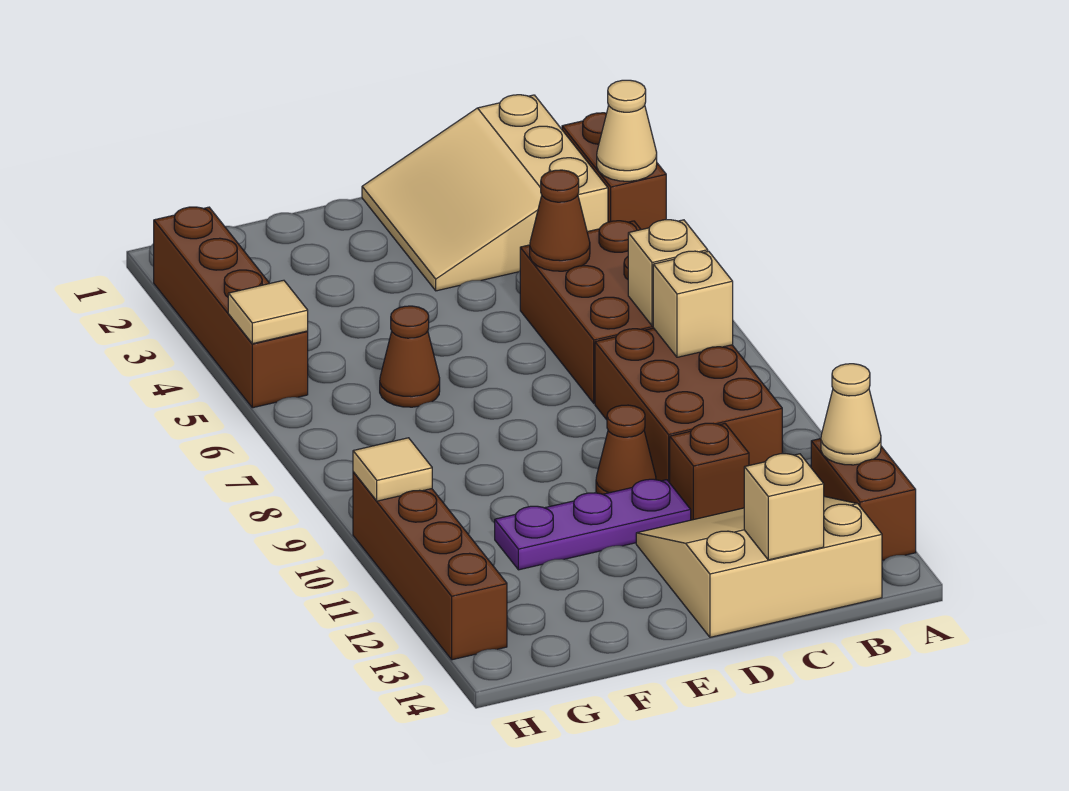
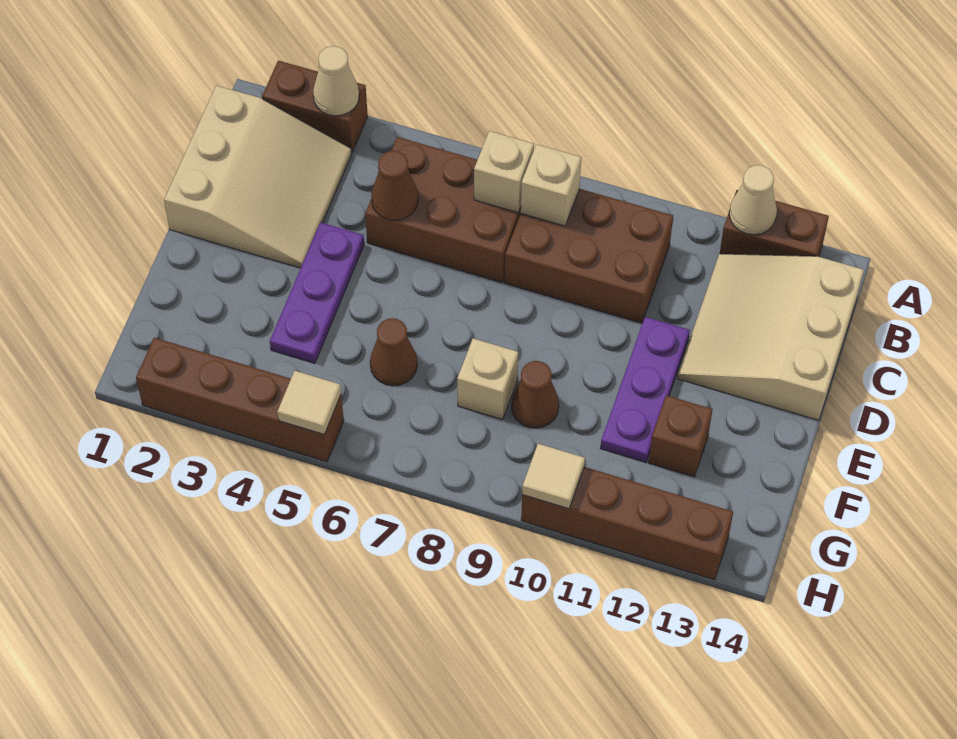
tan slope B1:D3 level 1 top B -> tan slope B1:D3 level 1 top 1
brown brick C11 level 1 -> brown brick F12 level 1
tan brick C14 level 2 -> tan brick F8 level 1
none -> purple plate D4:F4 level 1
brown cone D10 level 1 -> brown cone F9 level 1

